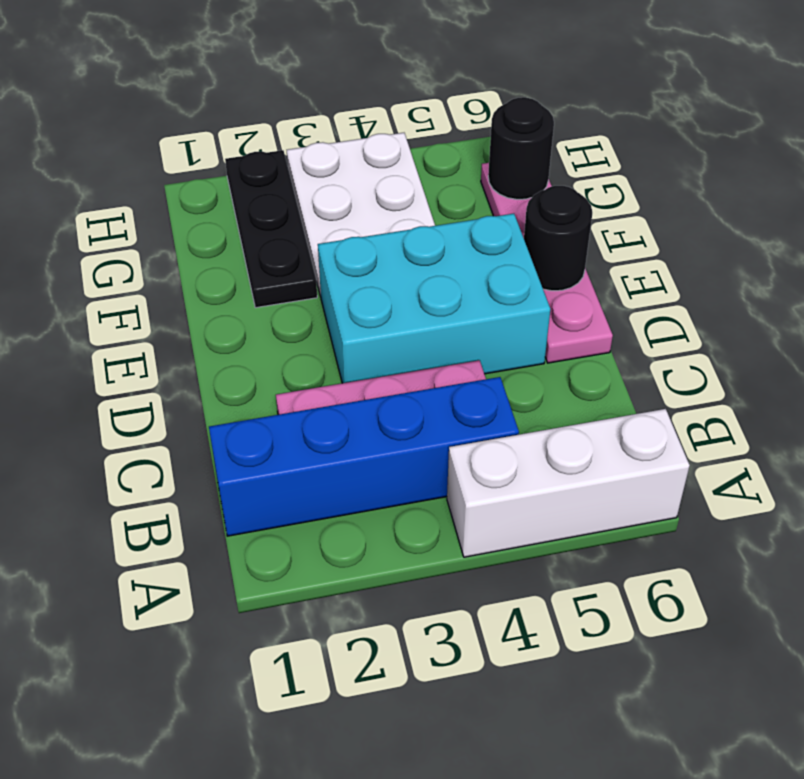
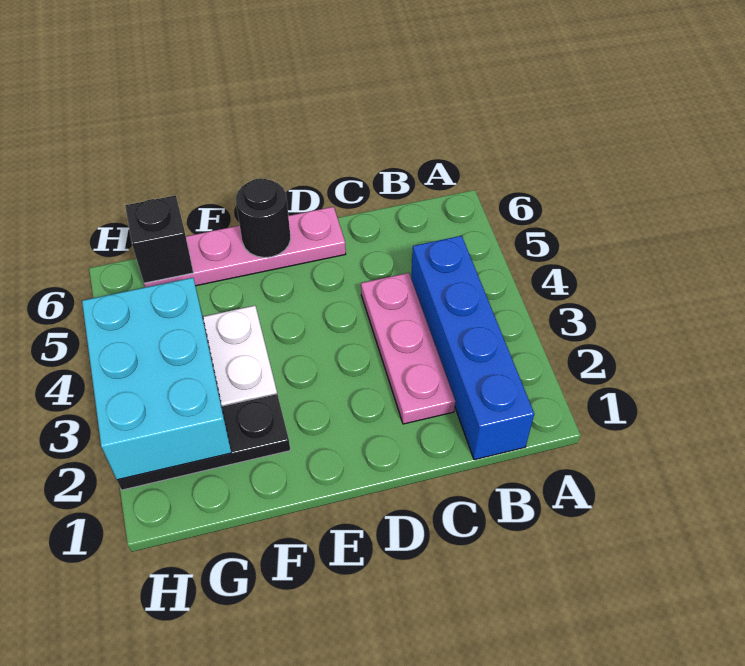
white brick A4:A6 level 1 -> none
cyan brick D3:E5 level 1 -> cyan brick G2:H4 level 2
black round brick G6 level 2 -> black brick G6 level 2

